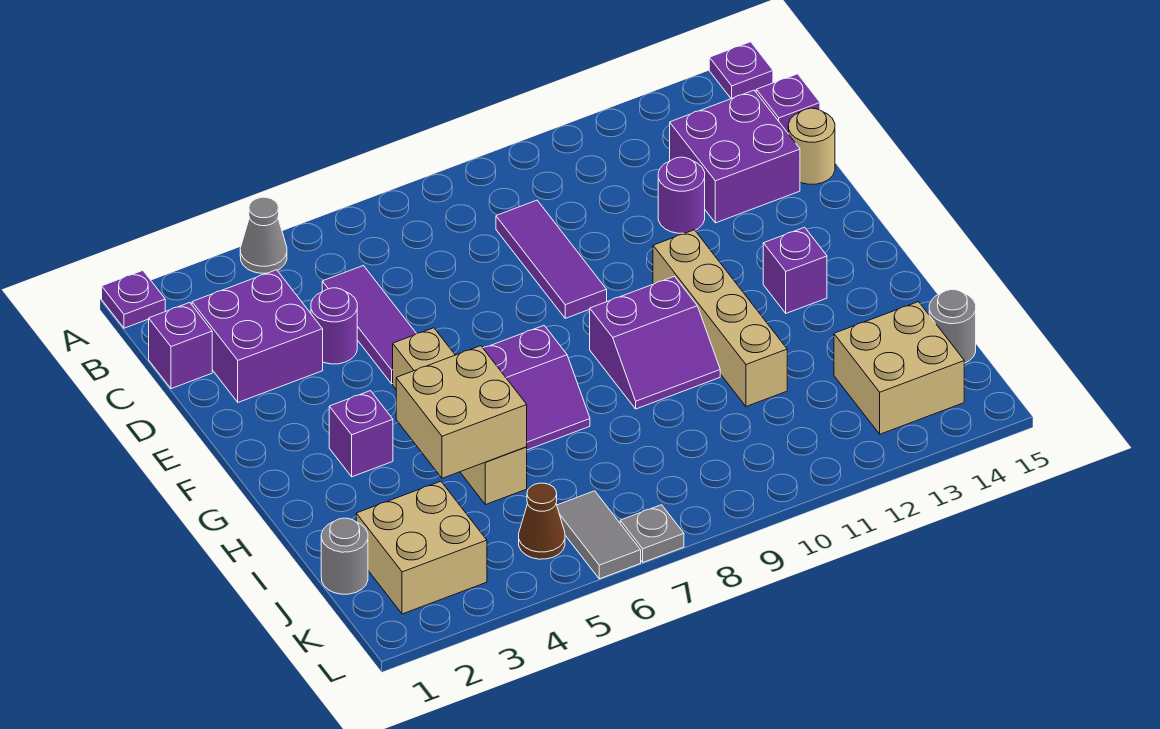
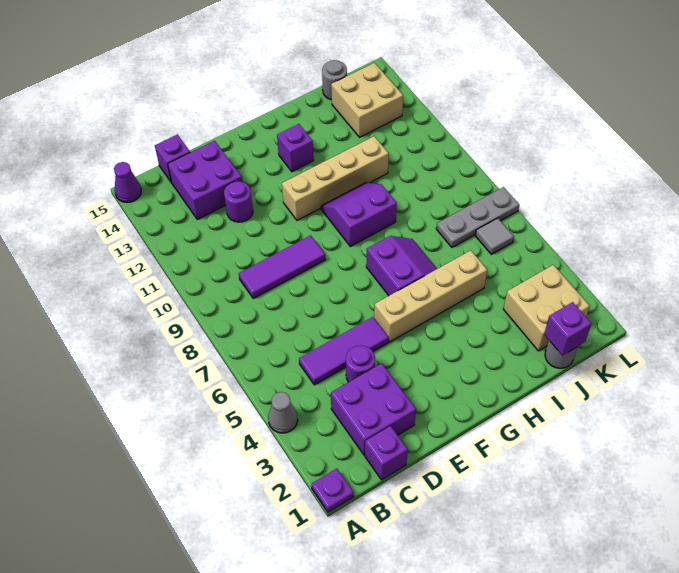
purple plate A15 level 1 -> purple cone A15 level 1
tan round brick D15 level 1 -> none
purple brick G3 level 1 -> purple brick J1 level 2
purple slope G9:H10 level 1 top G -> purple slope G9:H10 level 1 top 9
tan brick H4:I5 level 2 -> none
brown cone K5 level 1 -> none
grey tile K6:L6 level 1 -> grey tile K6 level 1
grey plate L7 level 1 -> grey plate J7:L7 level 1

